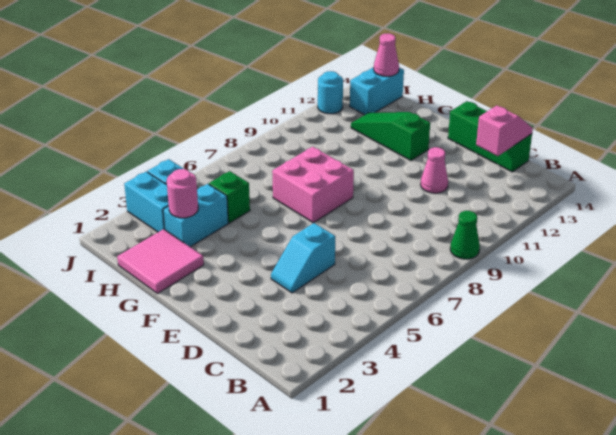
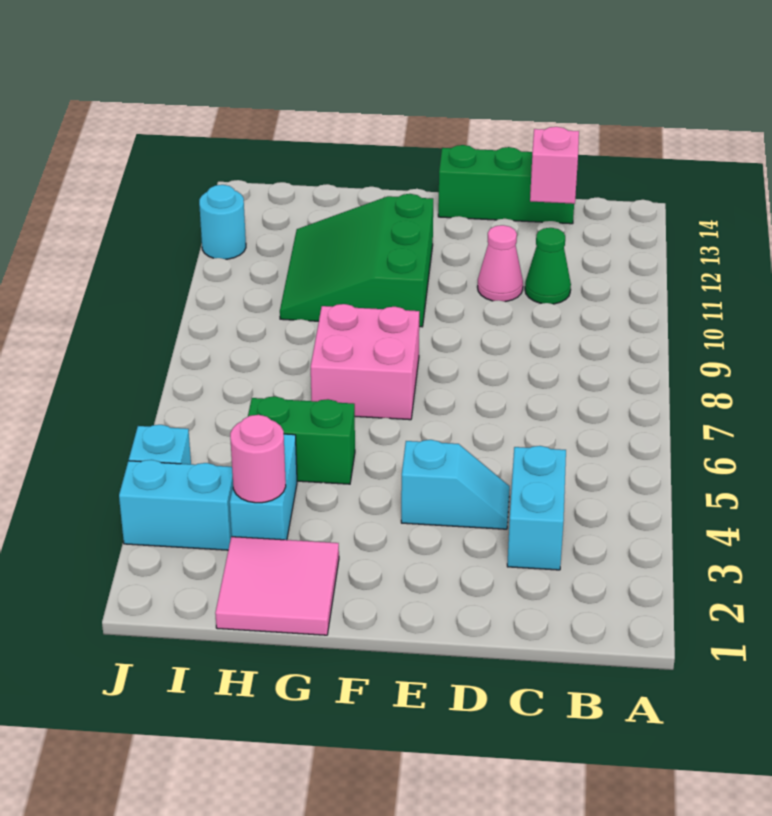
green cone A9 level 1 -> green cone C11 level 1
cyan slope D4:D5 level 1 top 5 -> cyan slope D4:E4 level 1 top E
green slope F12:H12 level 1 top F -> green slope F10:H12 level 1 top F
green brick H5 level 1 -> green brick G5:H5 level 1
cyan brick I13:I14 level 1 -> cyan brick C3:C4 level 1
pink cone I14 level 2 -> none

